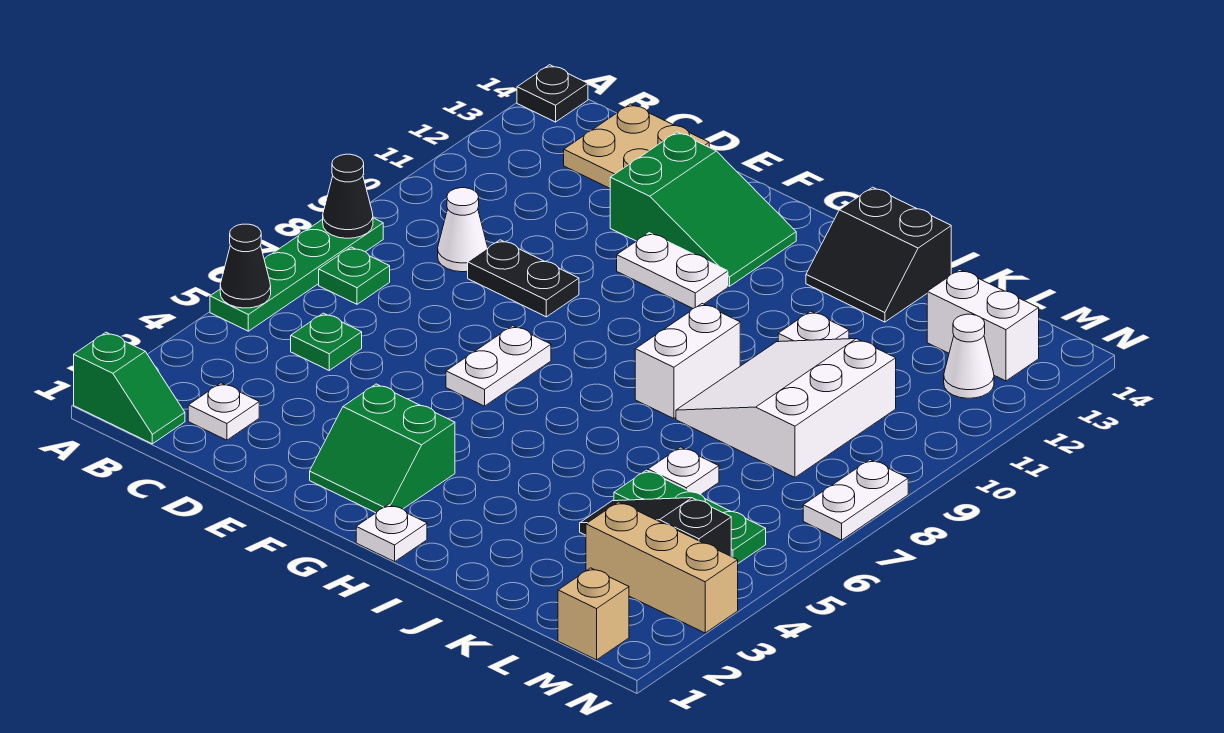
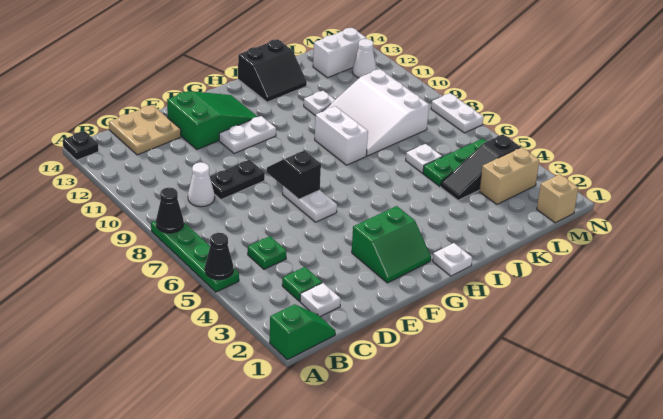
green plate B7 level 1 -> green plate C3 level 1
none -> black slope F7:F8 level 2 top 7
tan brick L3:N3 level 1 -> tan brick L3:M3 level 1

